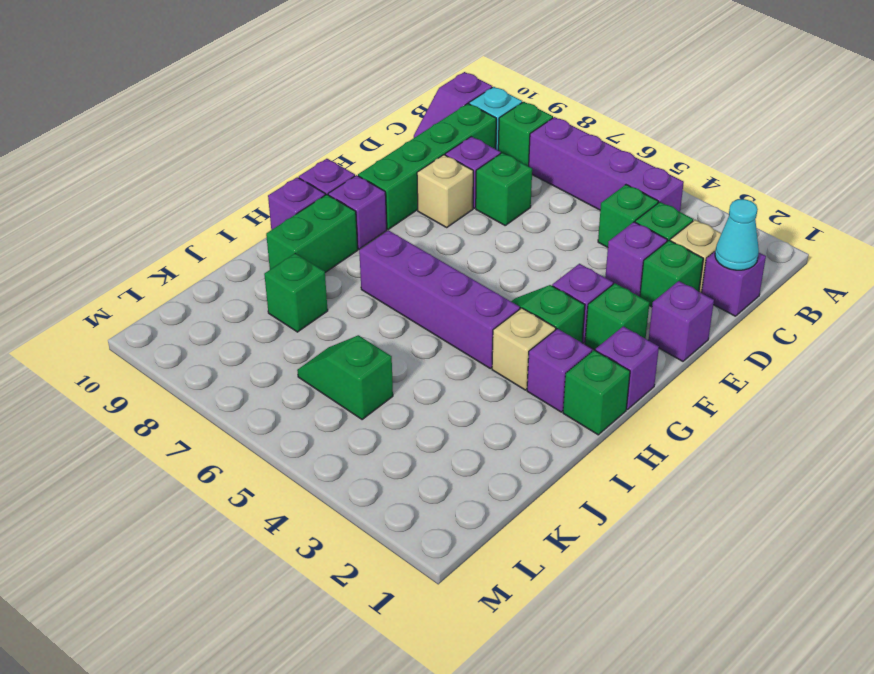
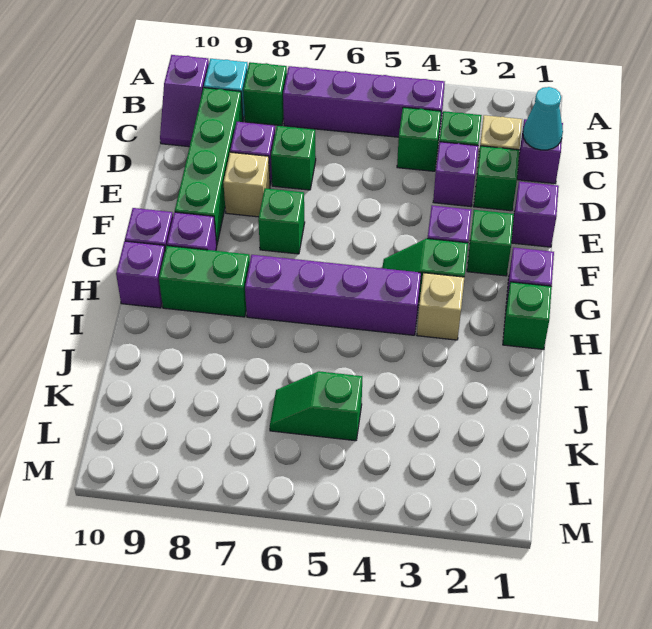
purple brick H2 level 1 -> none
green brick H9:I9 level 1 -> green brick H8:H9 level 1
green brick J8 level 1 -> green brick F7 level 1

